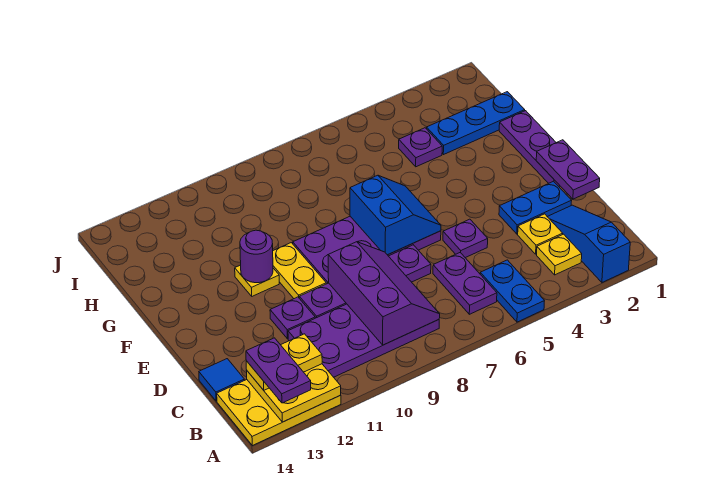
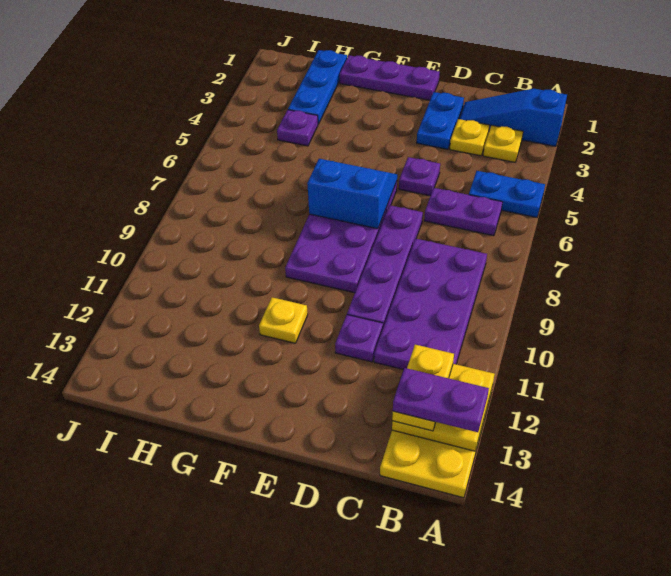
purple slope B8:D9 level 2 top 9 -> none
blue tile C14 level 1 -> none
purple plate D1:E1 level 2 -> none
yellow plate E10:F10 level 1 -> none
purple round brick F11 level 2 -> none

